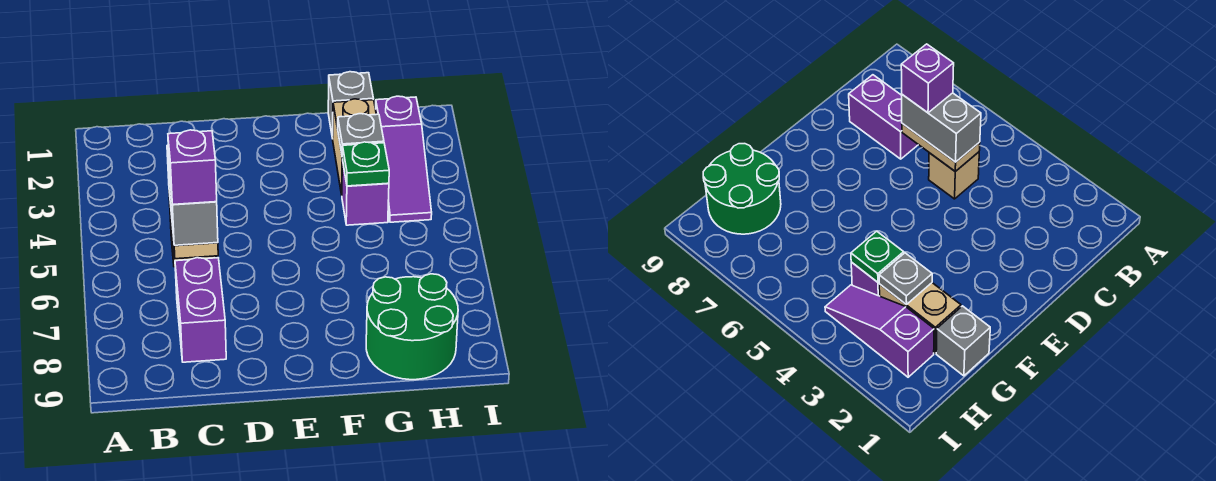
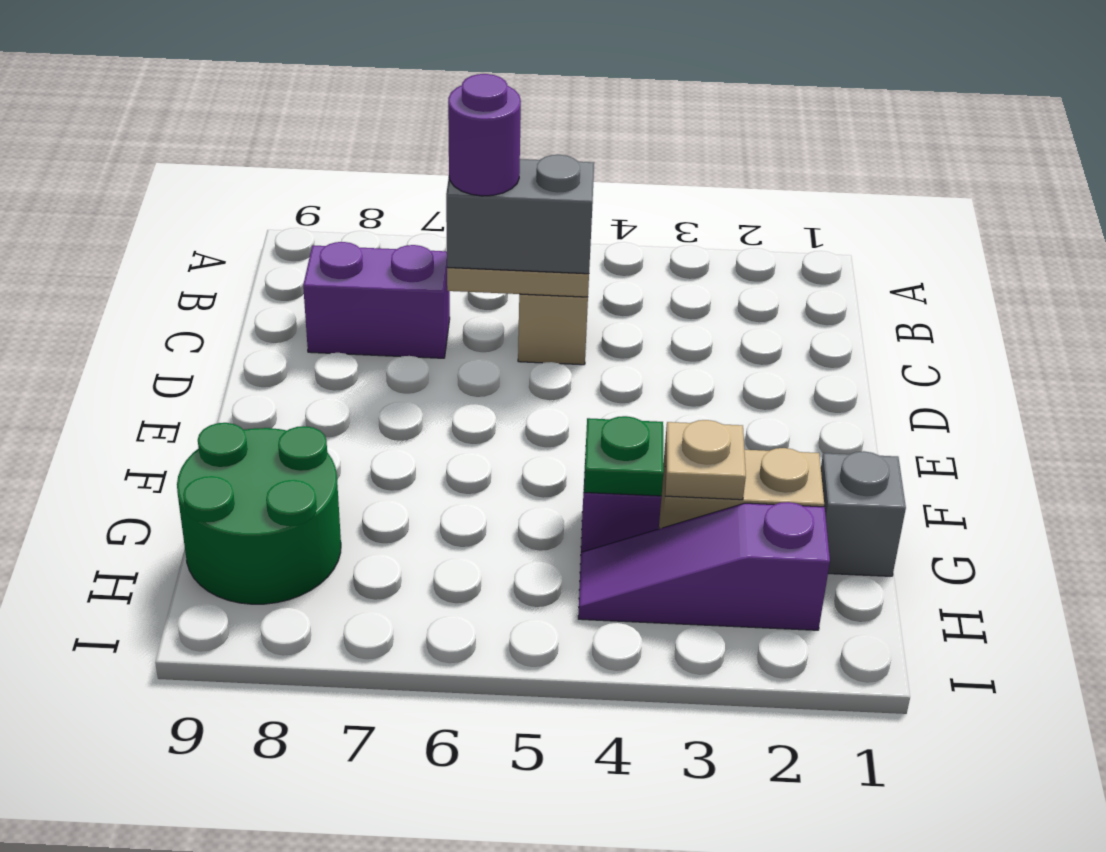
purple brick C6 level 4 -> purple round brick C6 level 4
grey plate G3 level 2 -> tan plate G3 level 2

